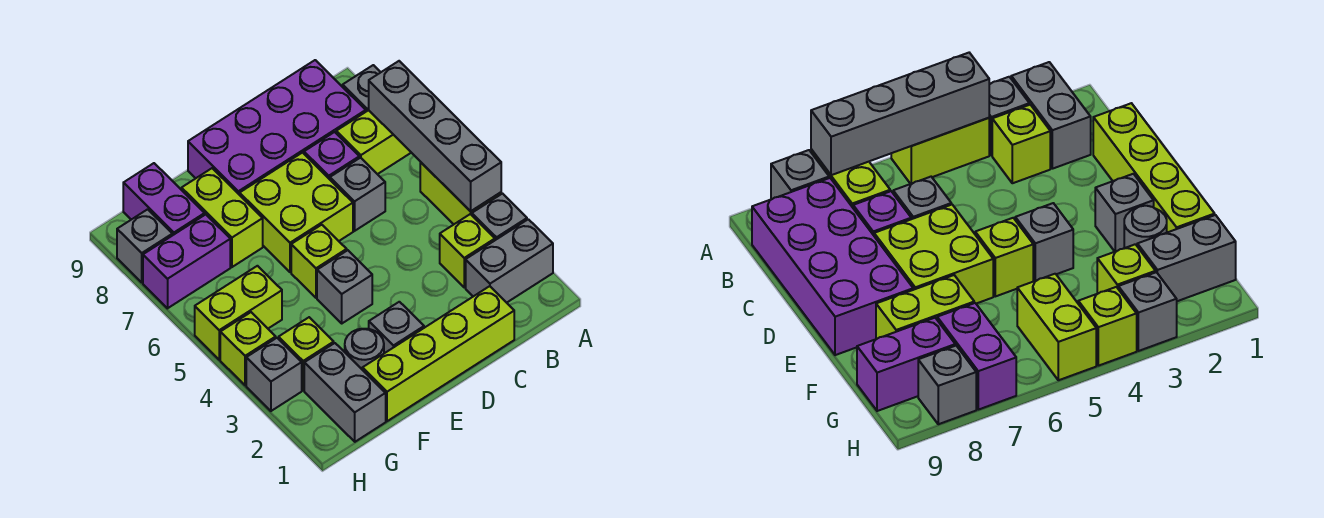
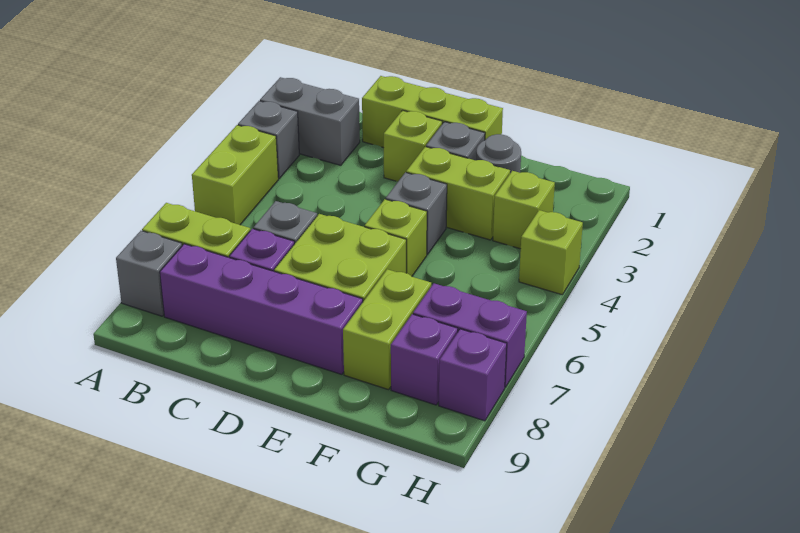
grey brick A4:A7 level 2 -> none
lime brick B3 level 1 -> lime brick D2 level 1
purple brick B8:E9 level 1 -> purple brick B8:E8 level 1
lime brick C1:F1 level 1 -> lime brick C1:E1 level 1
grey brick G1:G2 level 1 -> none
lime brick G5:H5 level 1 -> lime brick E3:F3 level 1
purple brick G8:G9 level 1 -> purple brick G8 level 1
grey brick H3 level 1 -> none
grey brick H8 level 1 -> purple brick H8 level 1

